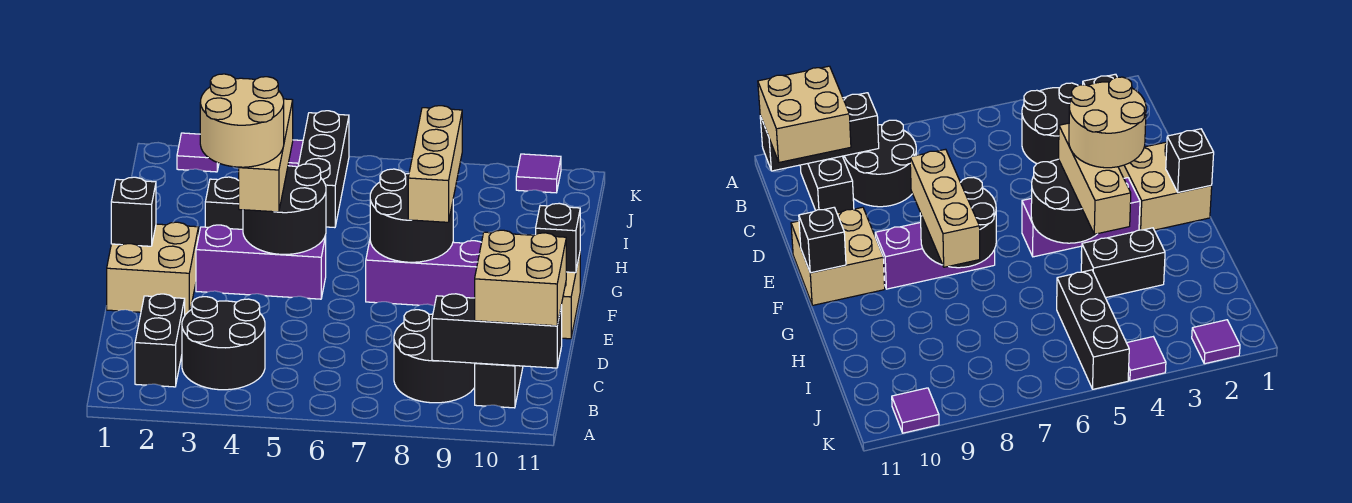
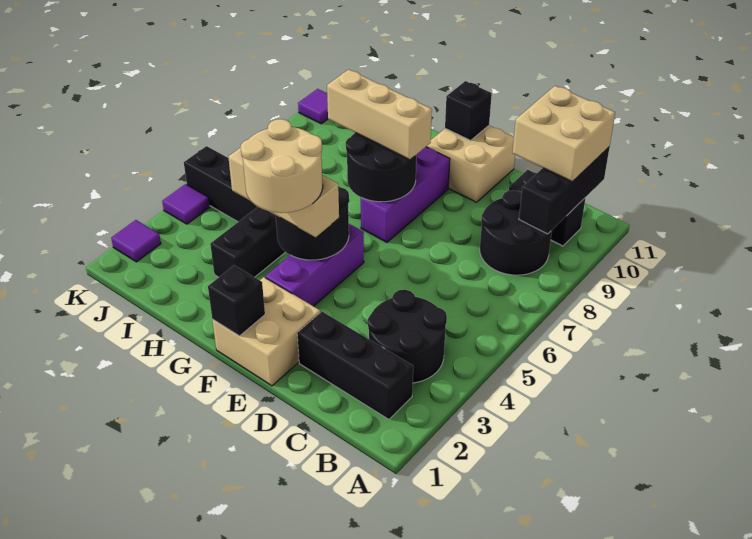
black brick B2:C2 level 1 -> black brick B2:D2 level 1

